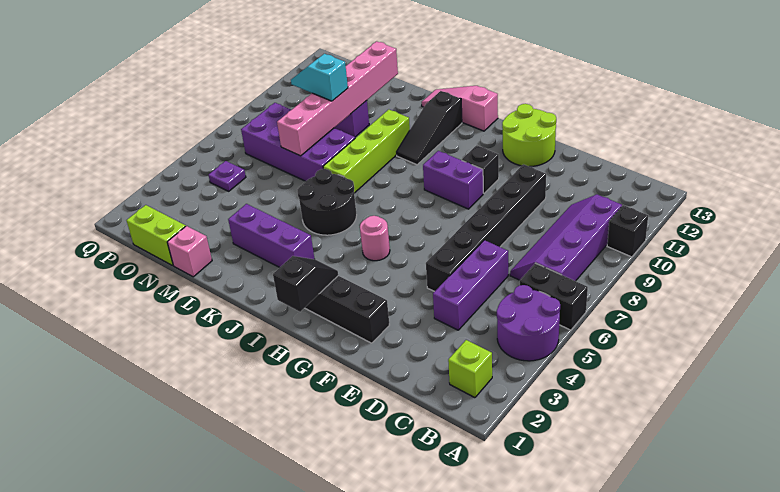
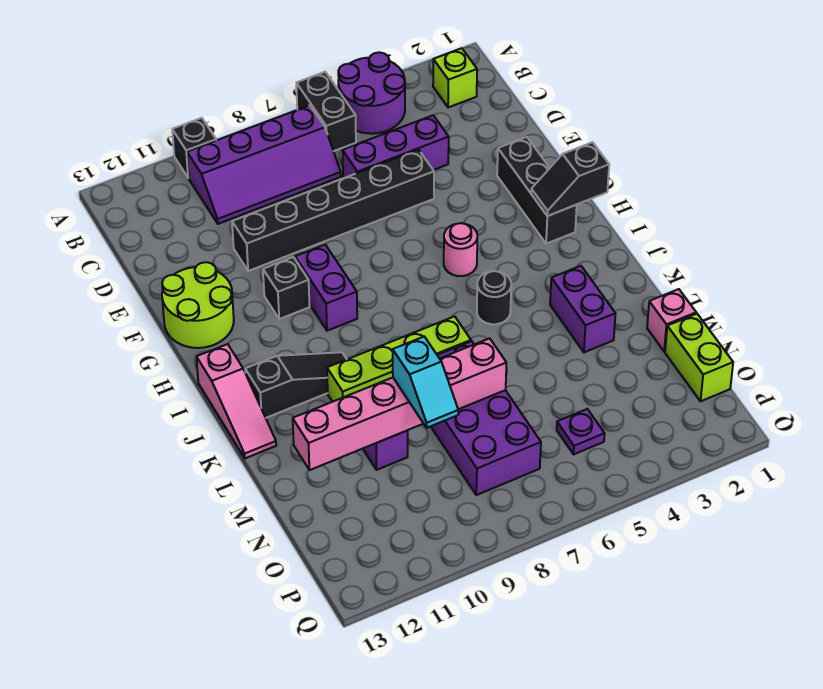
purple brick J3:L3 level 1 -> purple brick K3:L3 level 1
black round brick J5:K6 level 1 -> black round brick J5 level 1

